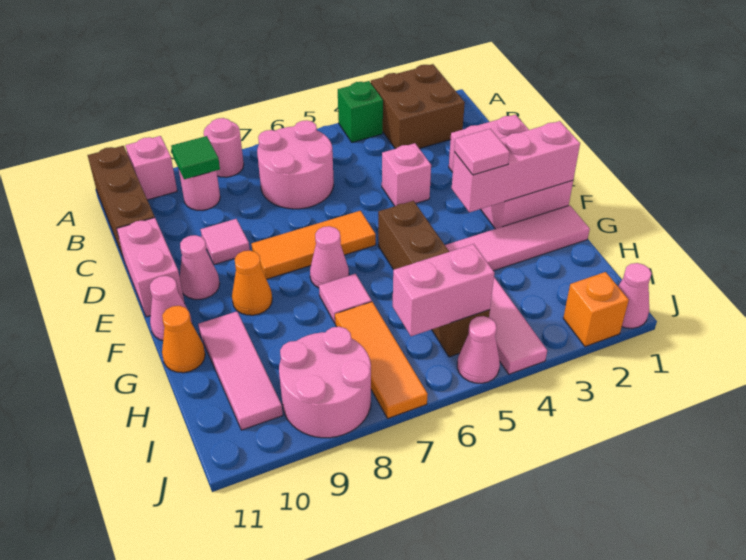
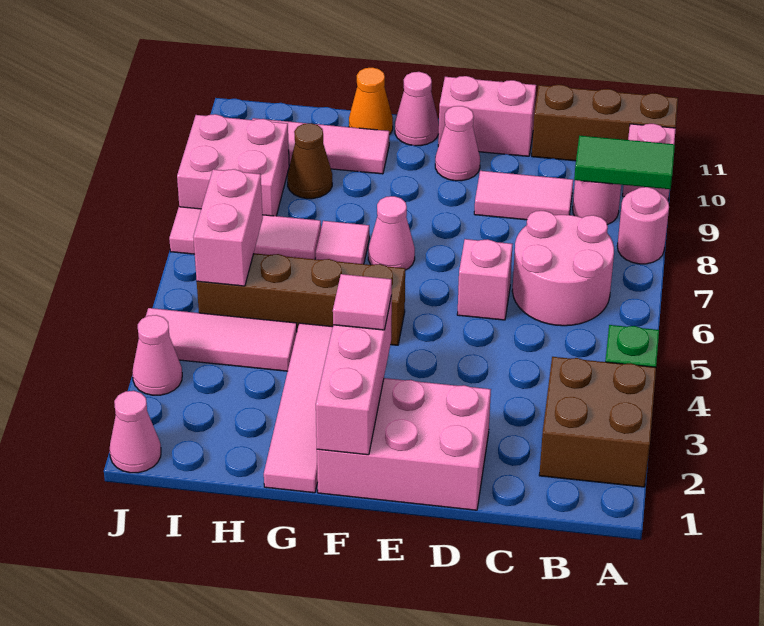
green tile B9 level 2 -> green tile A9:B9 level 2
pink brick D4 level 1 -> pink brick D6 level 1
pink tile D9 level 1 -> pink tile C9:D9 level 1
orange tile E6:E8 level 1 -> none
orange cone F9 level 1 -> none
orange tile H7:J7 level 1 -> pink tile H7:J7 level 1
none -> brown cone H9 level 1
pink round brick I8:J9 level 1 -> pink brick I8:J9 level 1
orange brick J2 level 1 -> none
pink cone J5 level 1 -> pink cone J3 level 1

